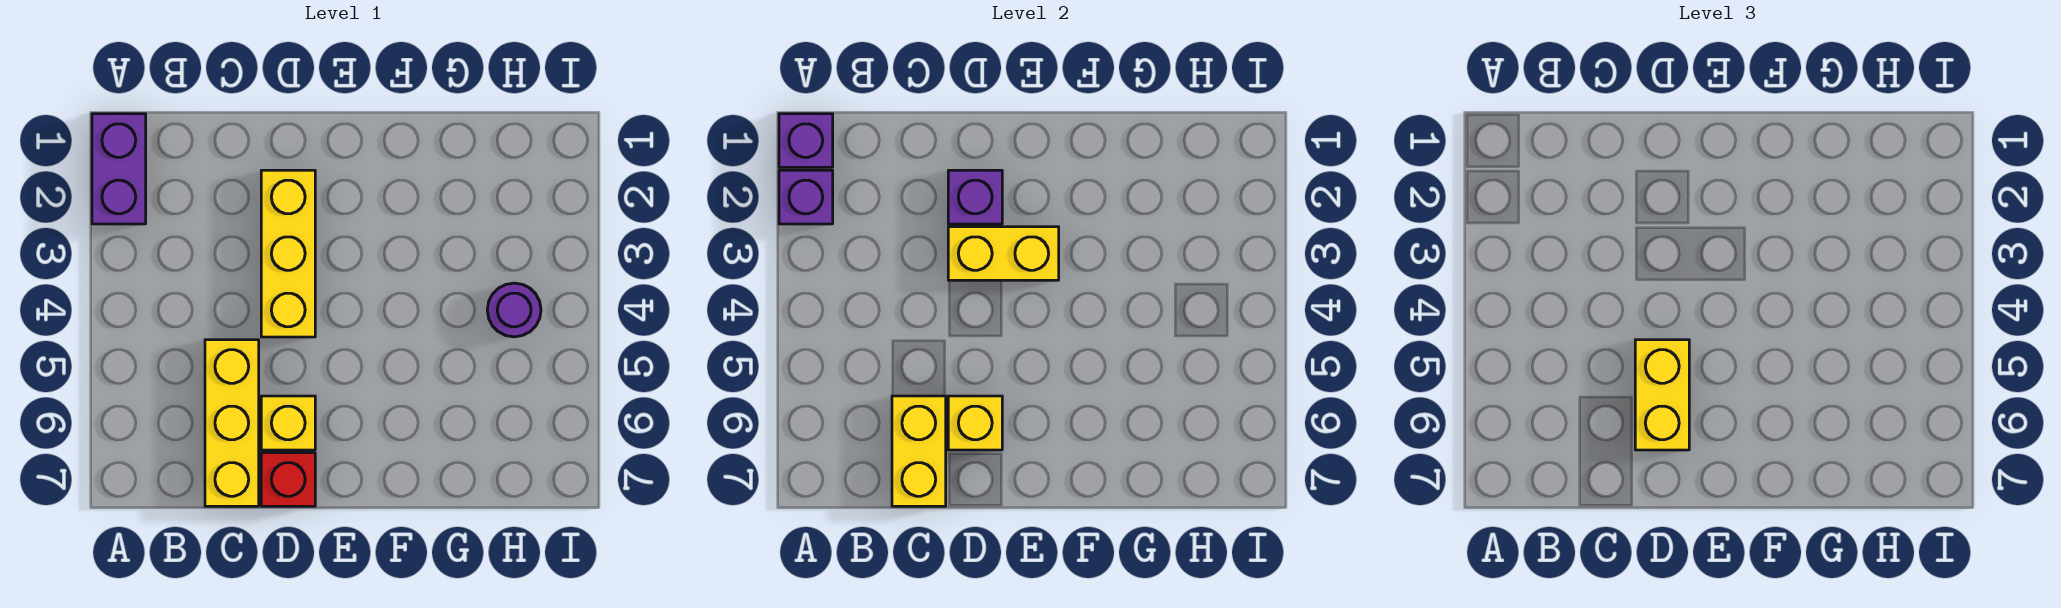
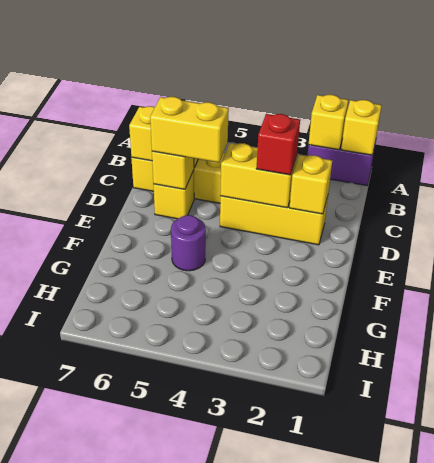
purple brick A1 level 2 -> yellow brick A1 level 2
purple brick A2 level 2 -> yellow brick A2 level 2
purple brick D2 level 2 -> yellow brick D2 level 2
yellow brick D3:E3 level 2 -> yellow brick D3:D4 level 2
red brick D7 level 1 -> red brick D3 level 3
purple round brick H4 level 1 -> purple round brick F5 level 1

